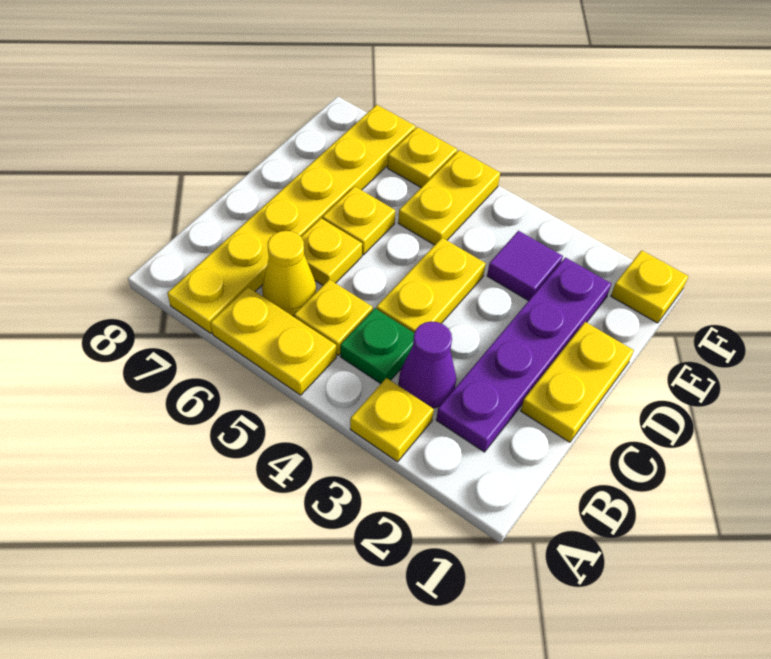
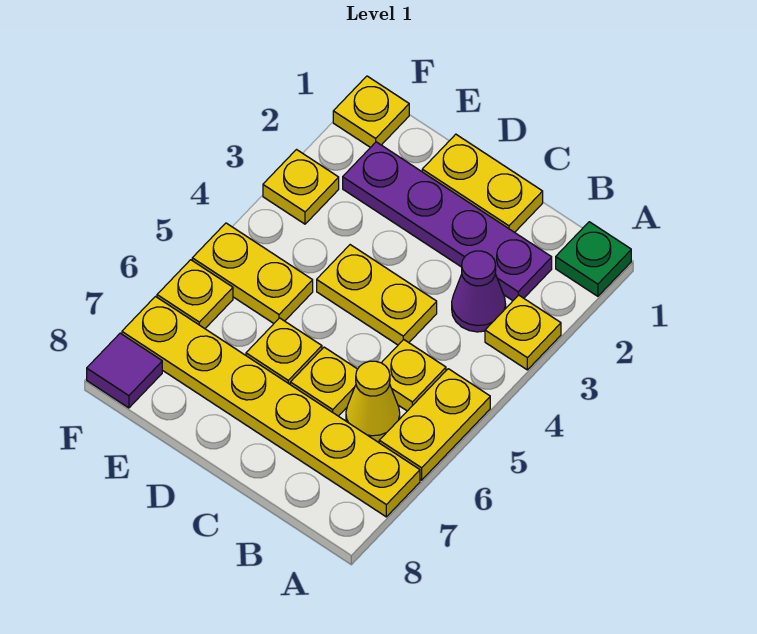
green plate B4 level 1 -> green plate A1 level 1
purple tile E3 level 1 -> purple tile F8 level 1
none -> yellow plate F3 level 1

